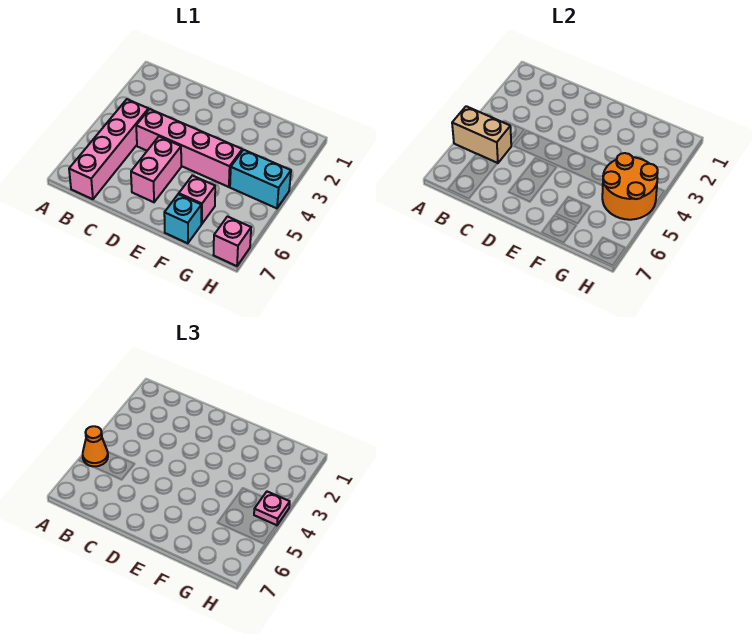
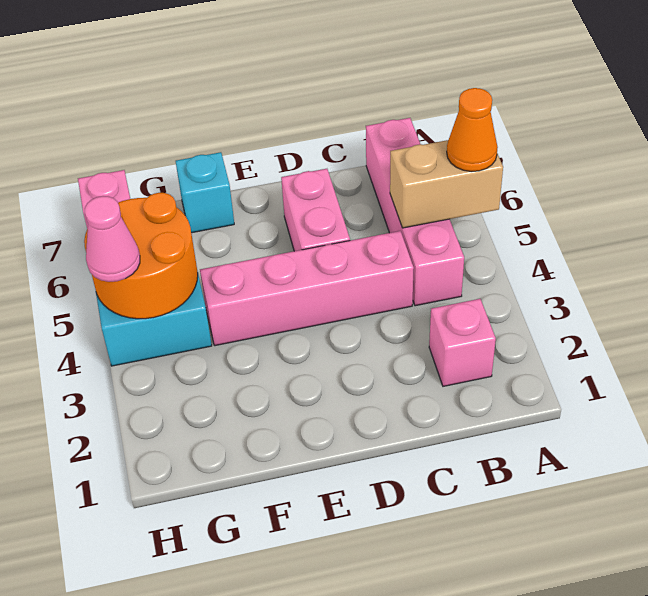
pink brick F6 level 1 -> pink brick B2 level 1
pink plate H4 level 3 -> pink cone H4 level 3

